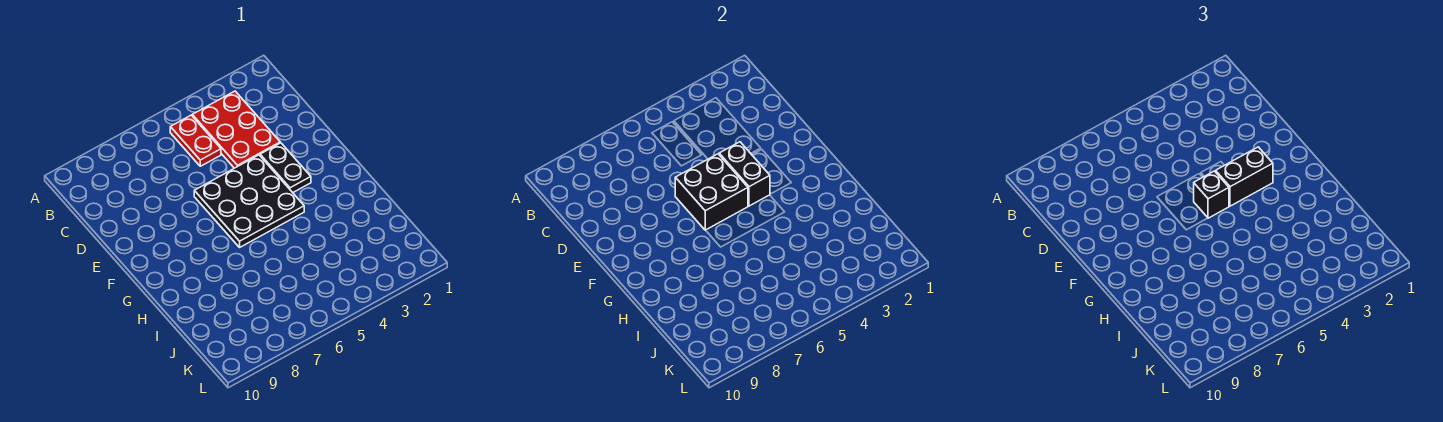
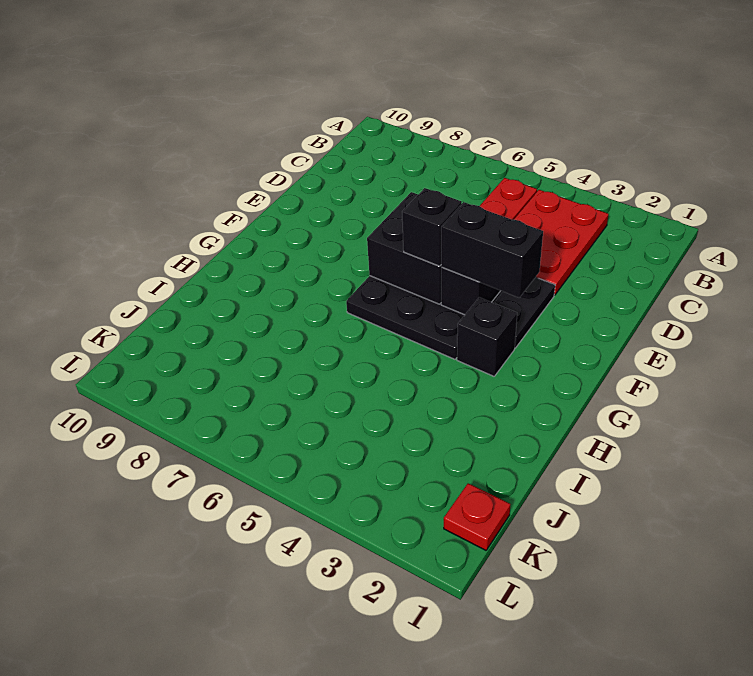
none -> black brick G3 level 1
none -> red plate K1 level 1

